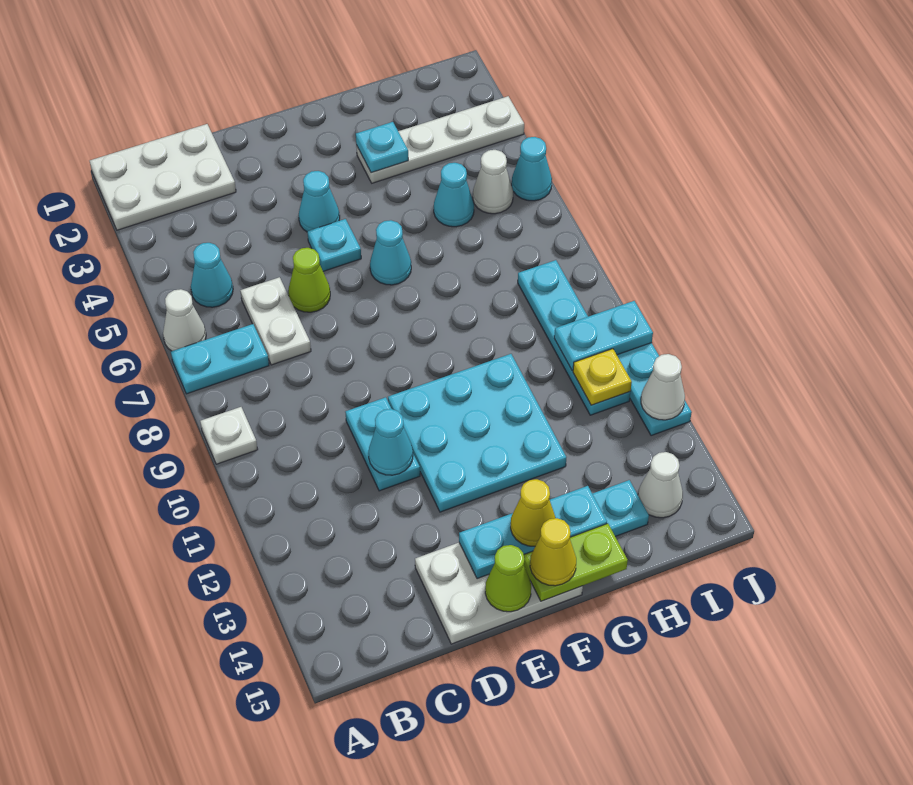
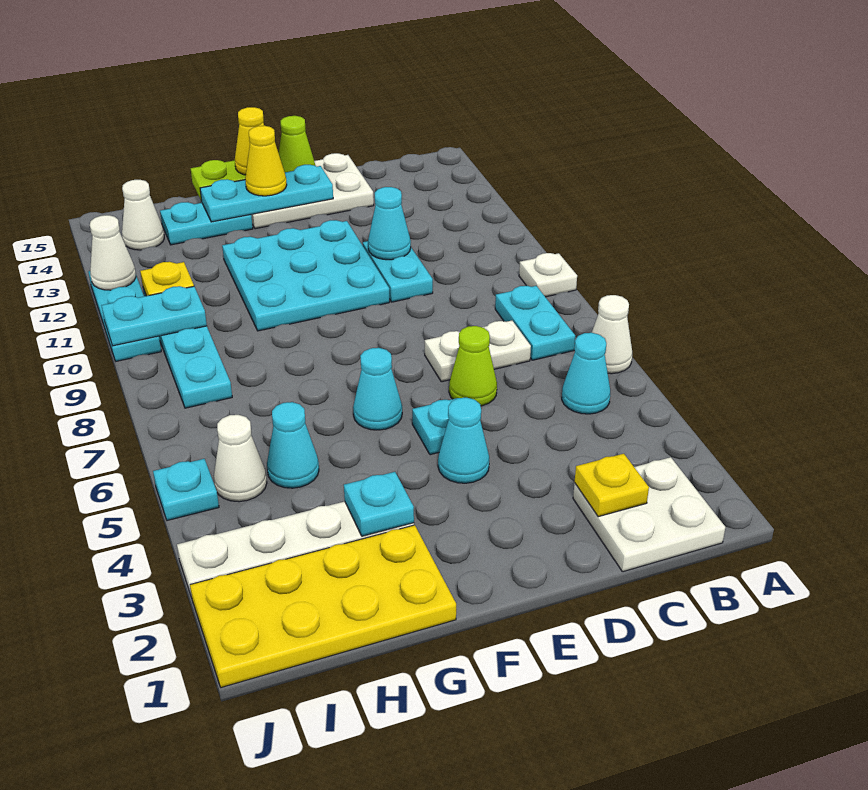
white plate A1:C2 level 1 -> white plate B1:C2 level 1
cyan plate A7:B7 level 1 -> cyan plate B7:B8 level 1
none -> yellow plate C2 level 2
white plate C6:C7 level 1 -> white plate C7:D7 level 1
none -> yellow plate G1:J2 level 1
cyan cone J5 level 1 -> cyan plate J5 level 1

